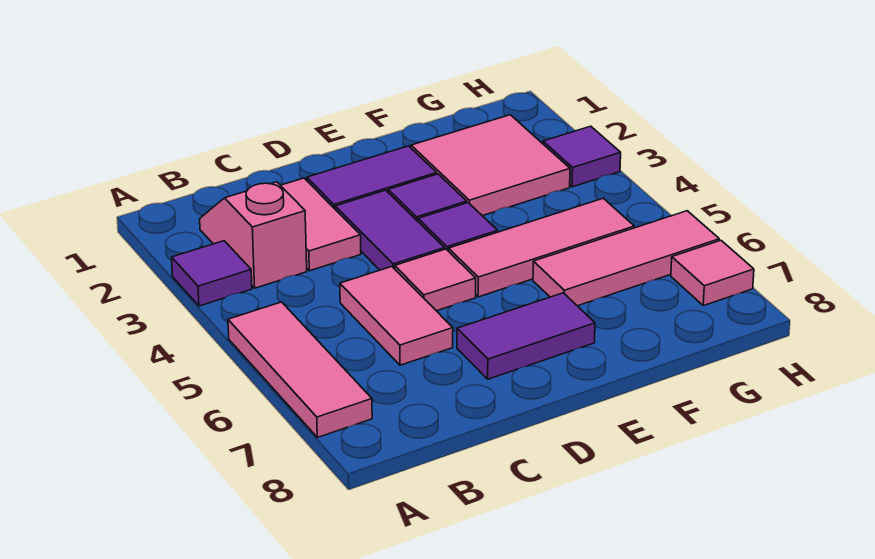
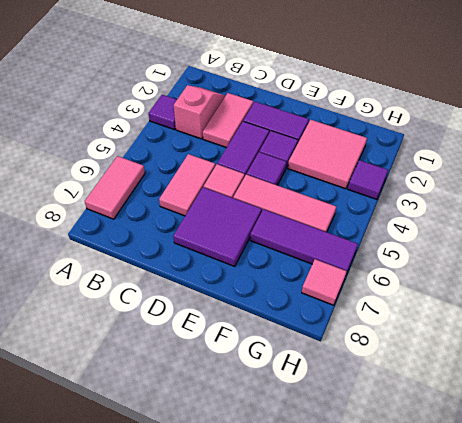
pink tile A5:A7 level 1 -> pink tile A6:A7 level 1
purple tile D7:E7 level 1 -> purple tile D6:E7 level 1
pink tile F6:H6 level 1 -> purple tile F6:H6 level 1

